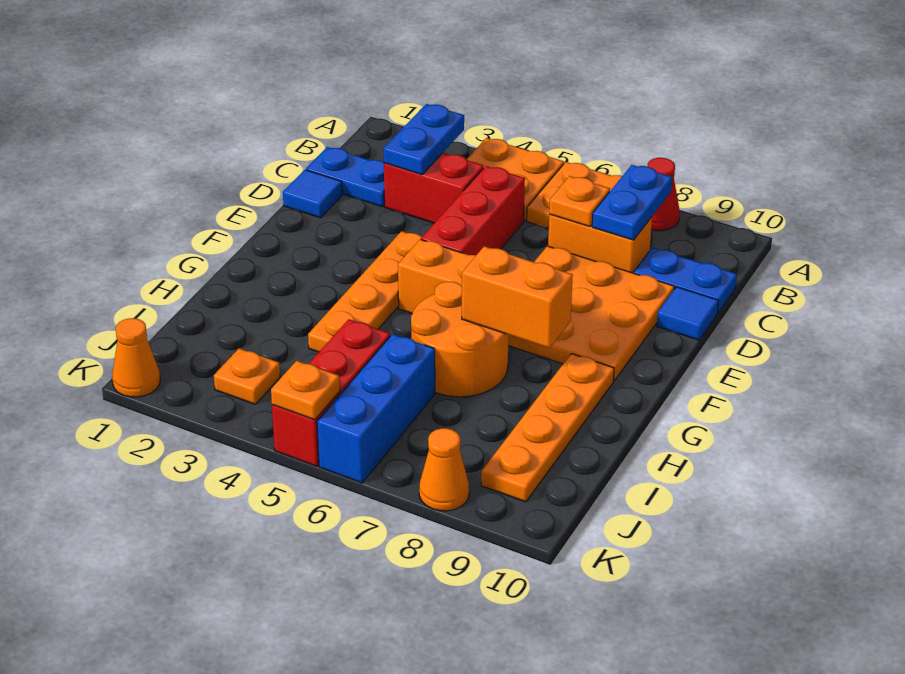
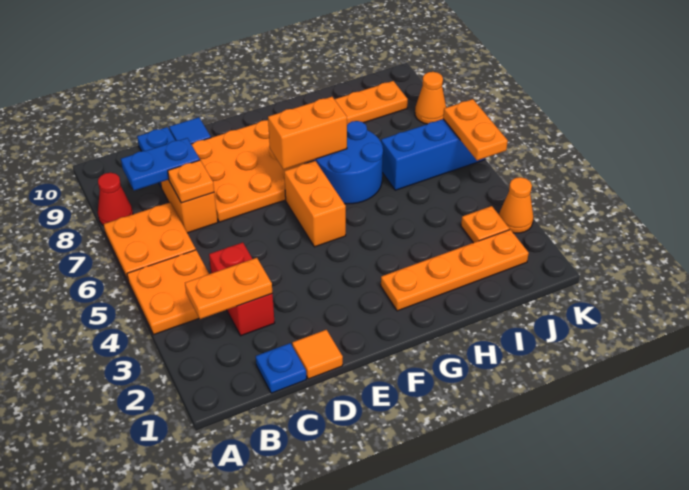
blue plate B3:C3 level 2 -> orange plate B3:C3 level 2
blue plate C1:C2 level 1 -> blue plate C1 level 1
red brick C5:E5 level 1 -> none
blue tile D1 level 1 -> orange tile D1 level 1
orange plate E4:H4 level 1 -> orange plate G2:J2 level 1
orange round brick G6:H7 level 1 -> blue round brick G6:H7 level 1
orange brick G7:G8 level 2 -> orange brick F7:G7 level 2
red brick I5:K5 level 1 -> none
orange cone K1 level 1 -> orange cone K3 level 1
orange plate K5 level 2 -> orange plate K5:K6 level 2

